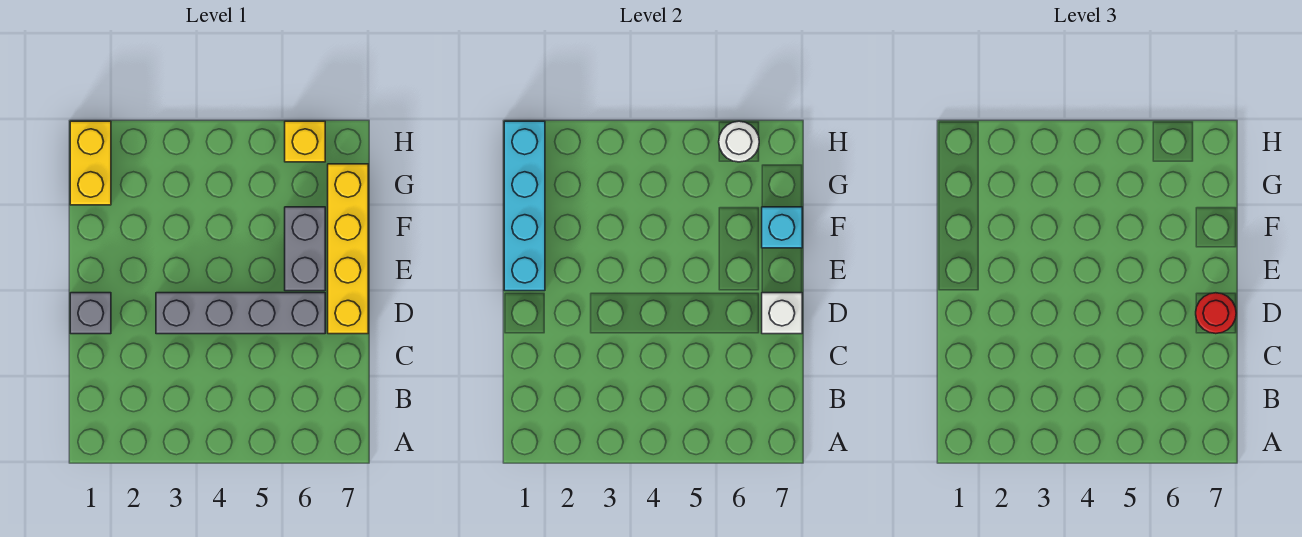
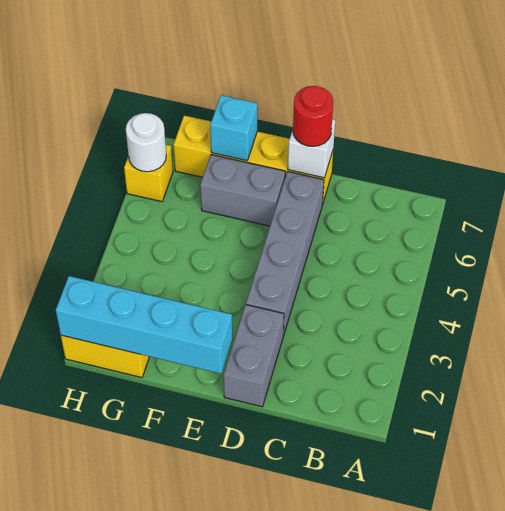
grey brick D1 level 1 -> grey brick D1:D2 level 1

